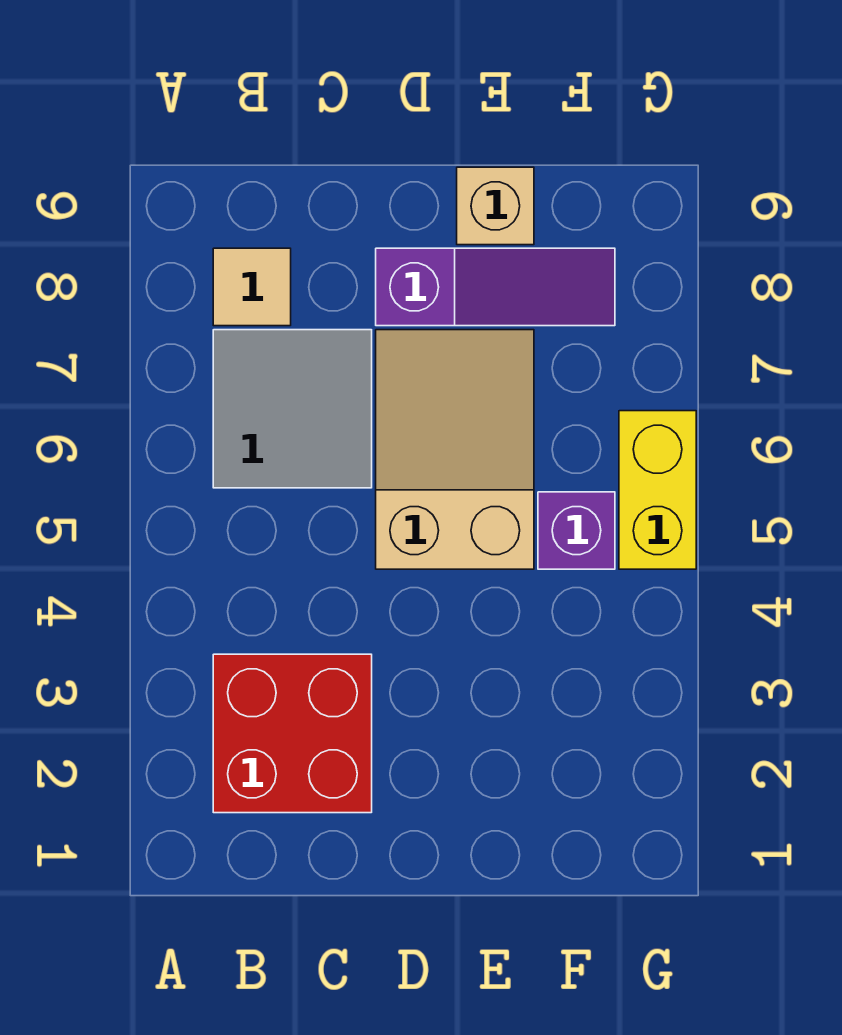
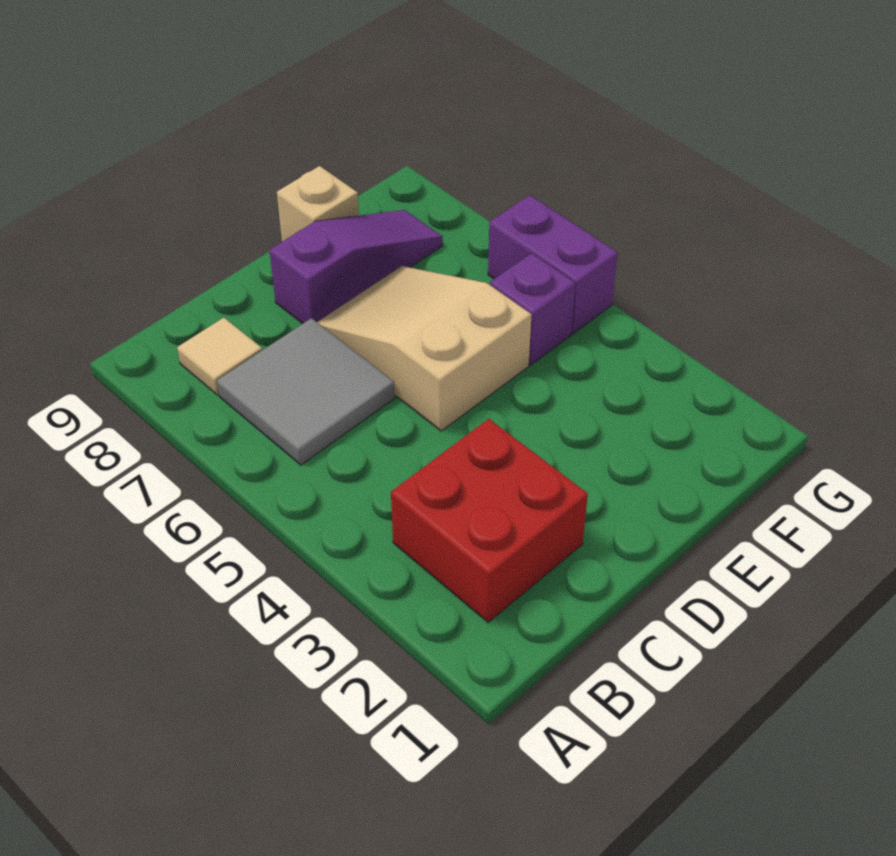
yellow brick G5:G6 level 1 -> purple brick G5:G6 level 1

